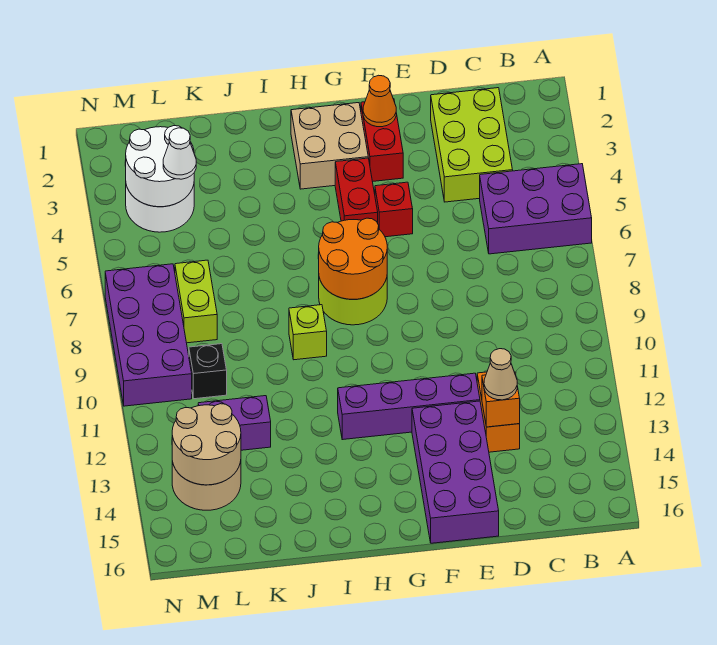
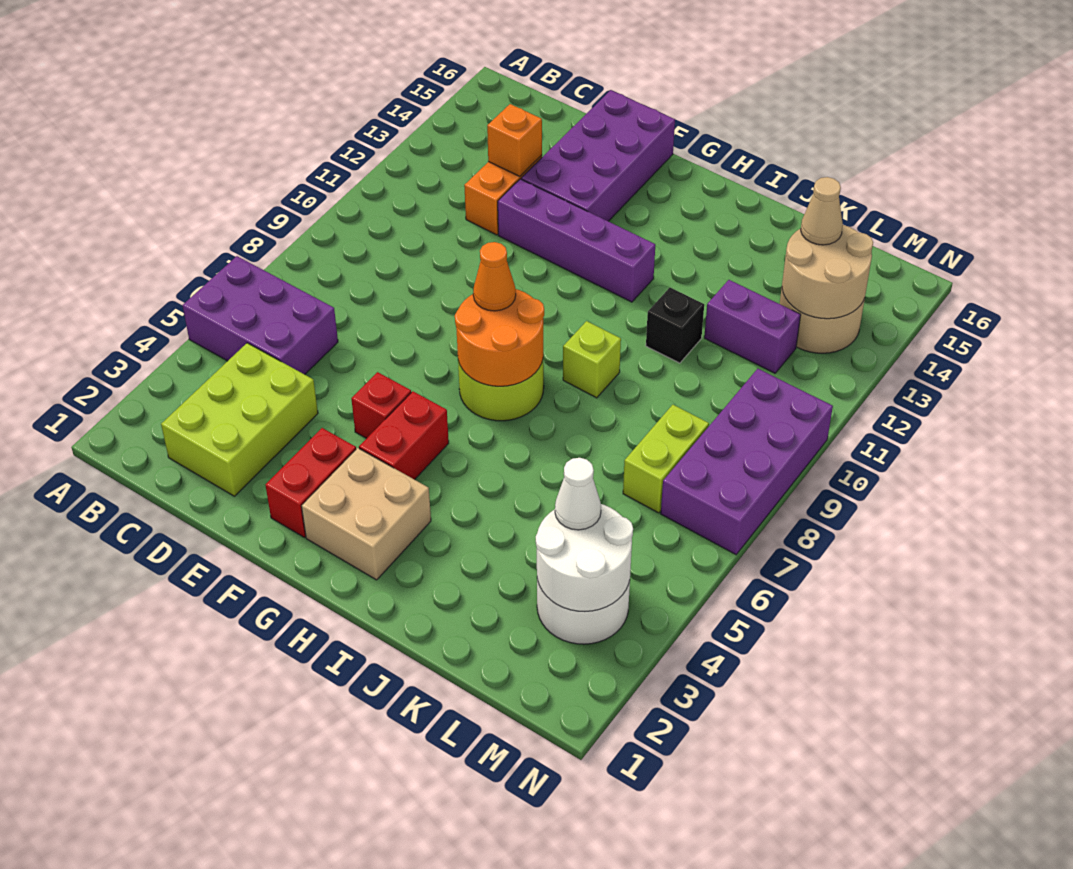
tan cone D13 level 3 -> tan cone L14 level 3
orange cone F2 level 2 -> orange cone G8 level 3
black brick L10 level 1 -> black brick J11 level 1

